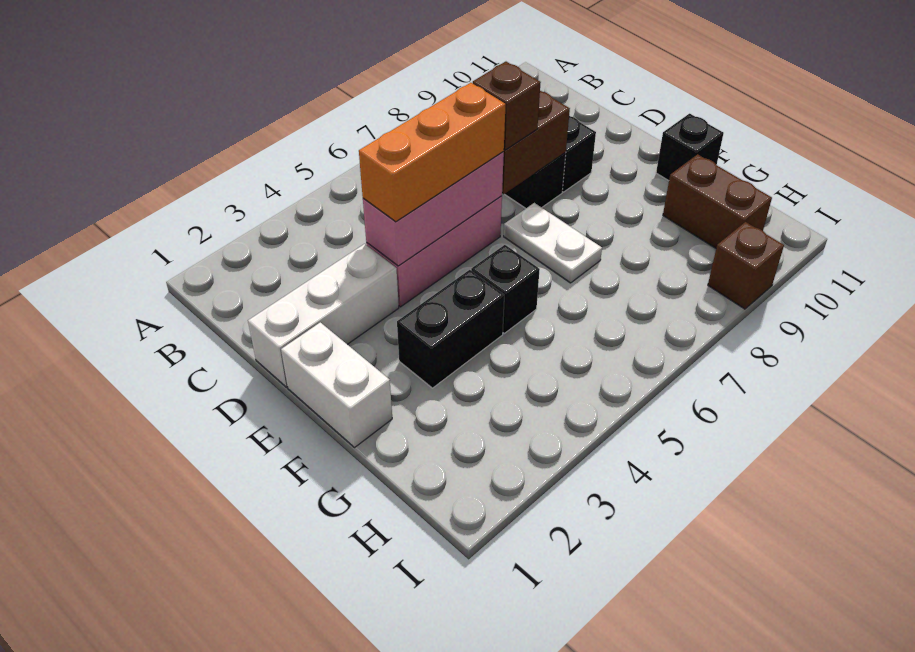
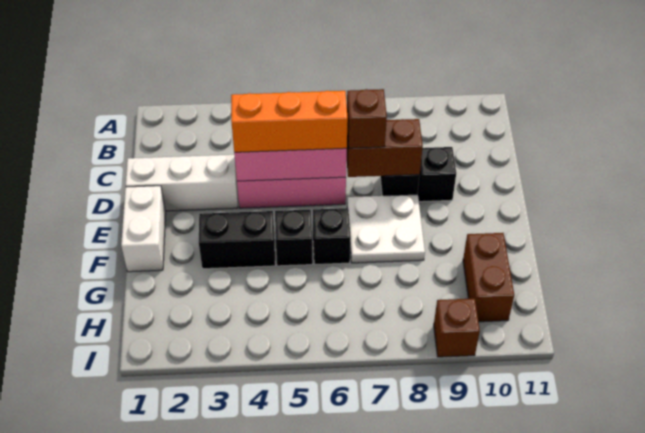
white plate E7:F7 level 1 -> white plate E7:F8 level 1
black brick F11 level 1 -> black brick F6 level 1

